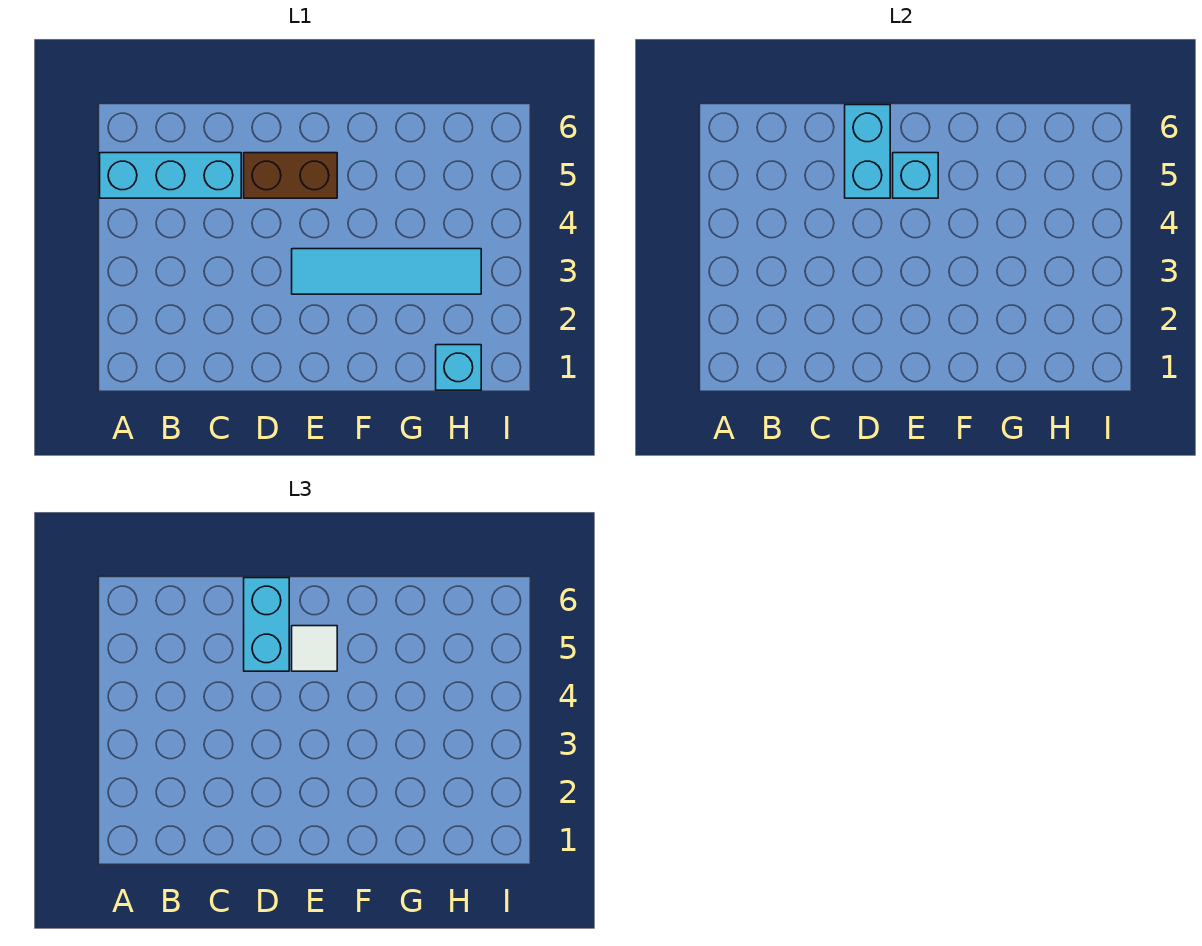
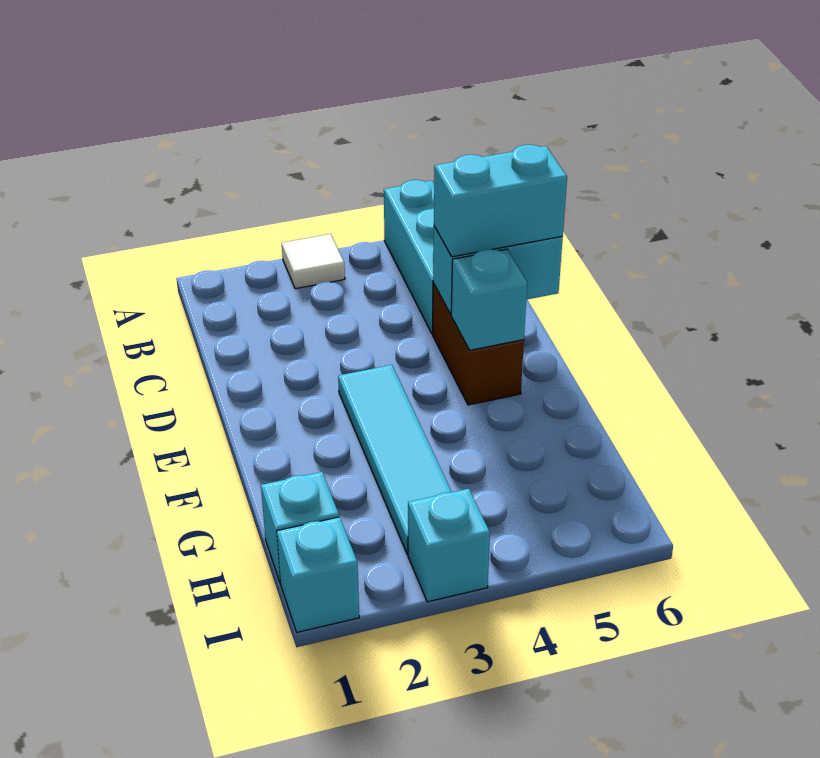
white tile E5 level 3 -> white tile A3 level 1
none -> cyan brick I1 level 1
none -> cyan brick I3 level 1

